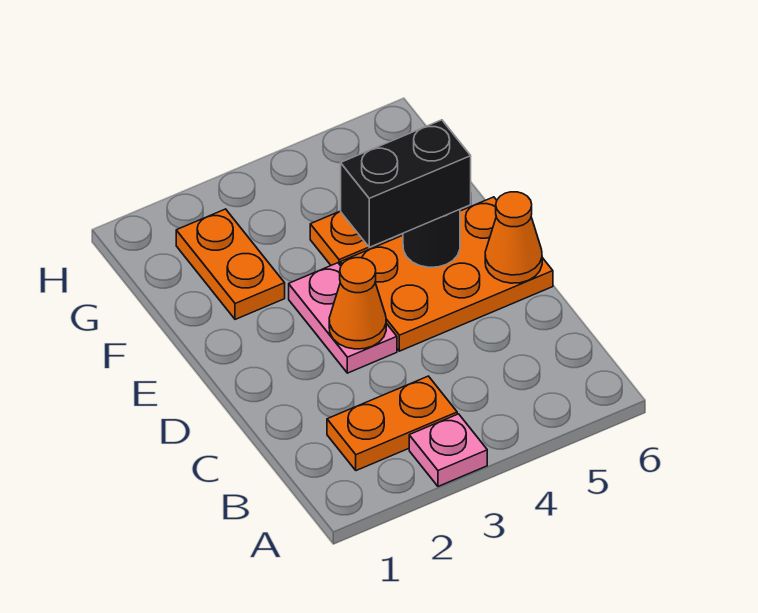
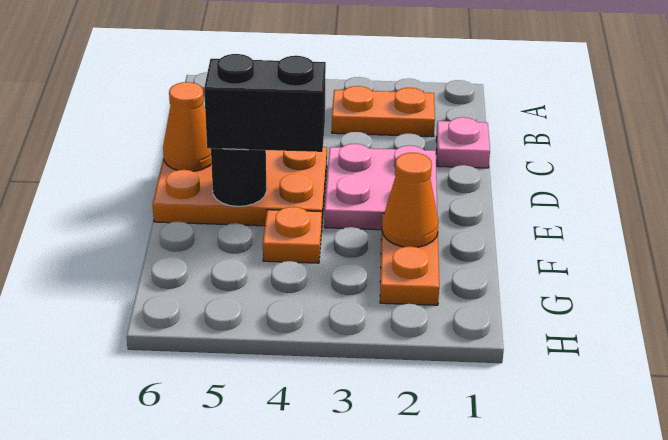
pink plate A3 level 1 -> pink plate C1 level 1
pink plate D3:E3 level 1 -> pink plate D2:E3 level 1
orange cone D3 level 2 -> orange cone F2 level 2

